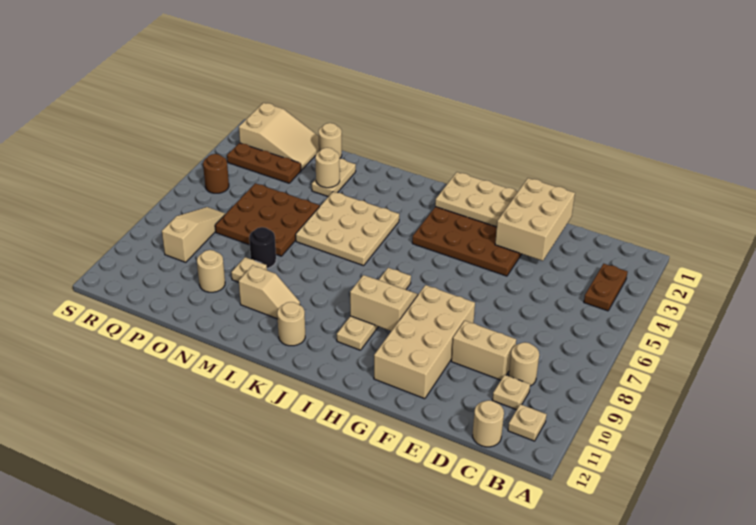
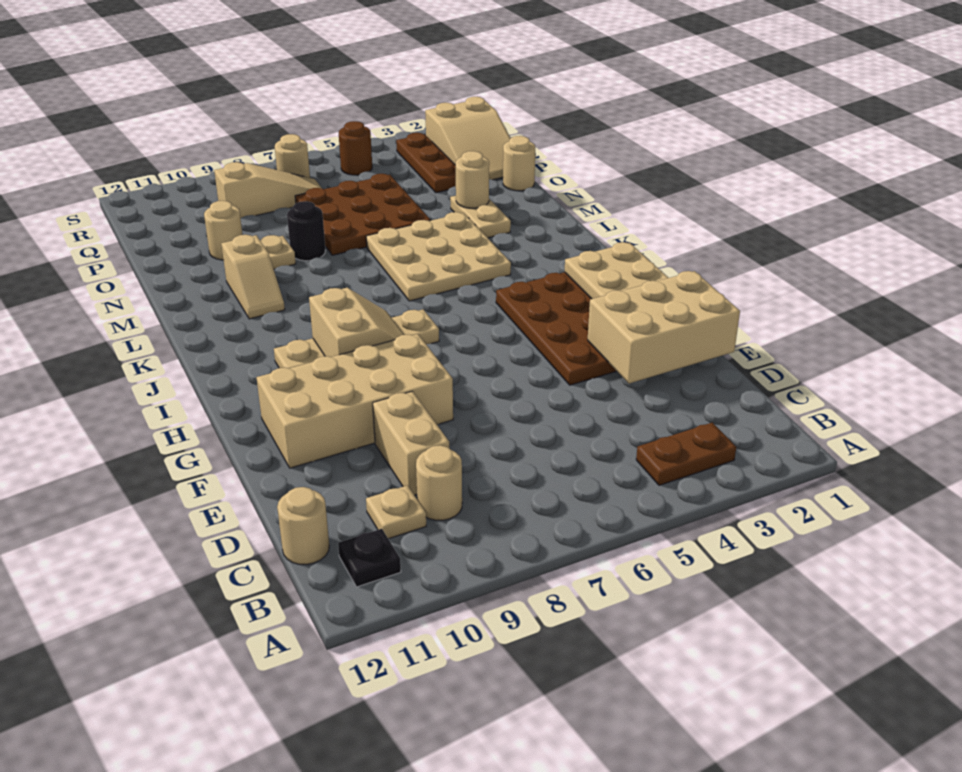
tan plate B11 level 1 -> black plate B11 level 1
tan round brick K11 level 1 -> tan round brick R7 level 1
tan plate N2:N3 level 1 -> tan plate M3:N3 level 1

